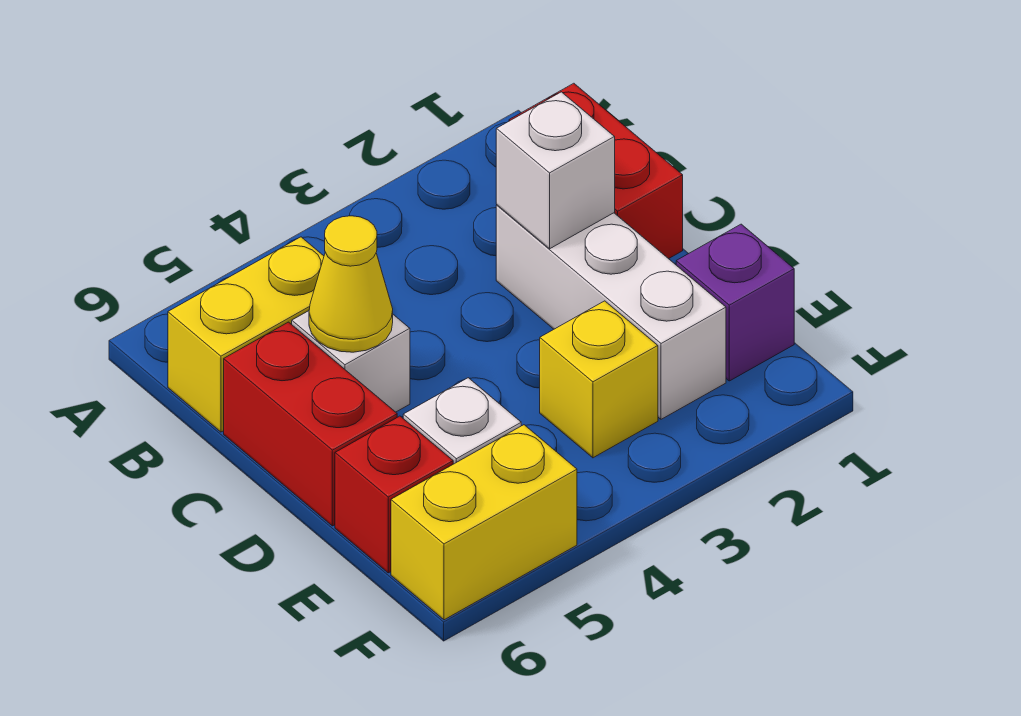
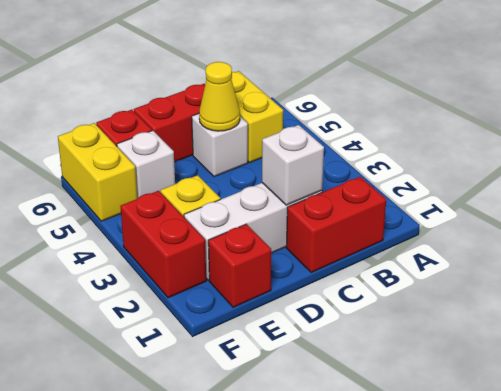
purple brick E1 level 1 -> red brick E1 level 1
none -> red brick F2:F3 level 1

